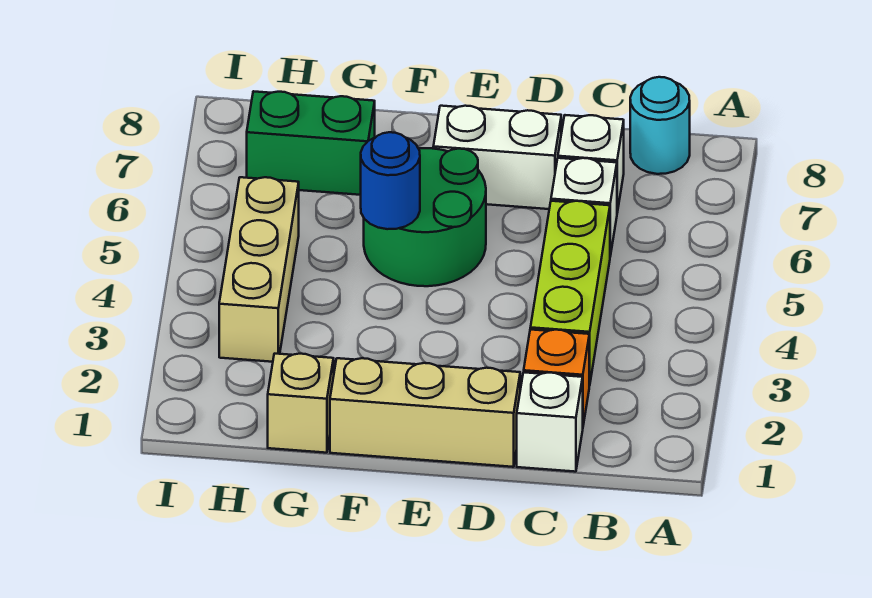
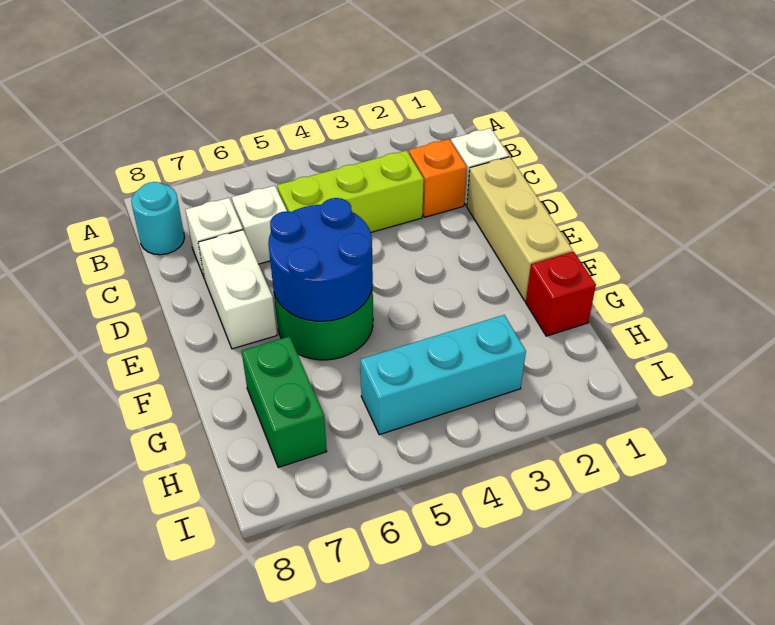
blue round brick F5 level 2 -> blue round brick E5:F6 level 2
tan brick G1 level 1 -> red brick G1 level 1
tan brick H3:H5 level 1 -> cyan brick H3:H5 level 1

